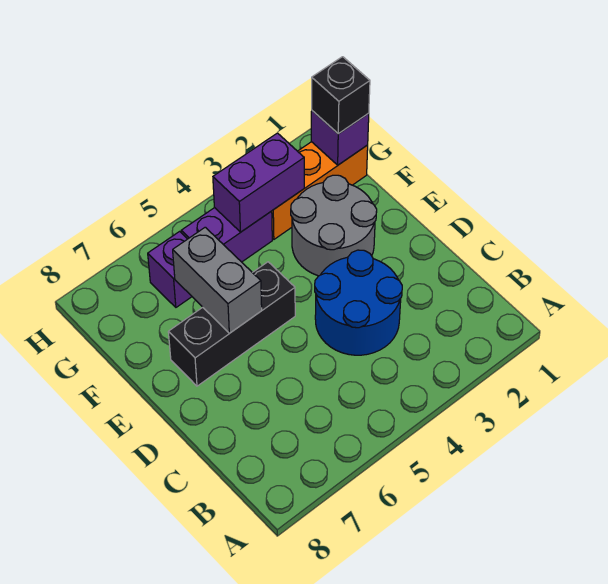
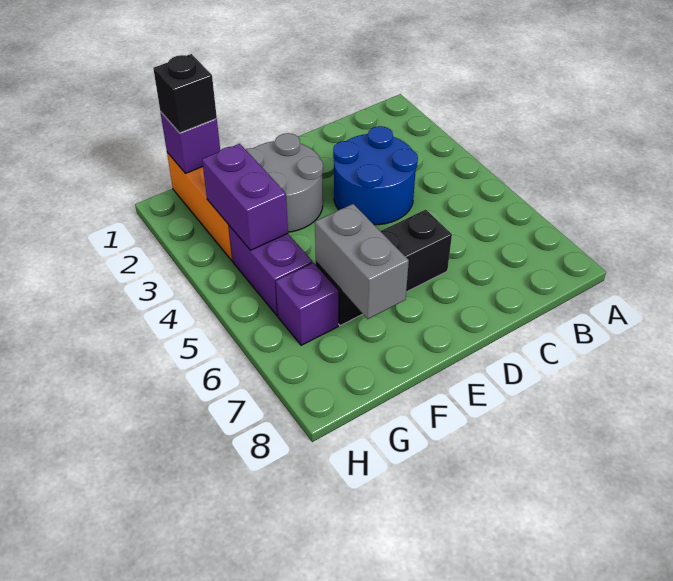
black brick E5:E7 level 1 -> black brick D6:F6 level 1
grey brick E6:F6 level 2 -> grey brick F6:F7 level 2

